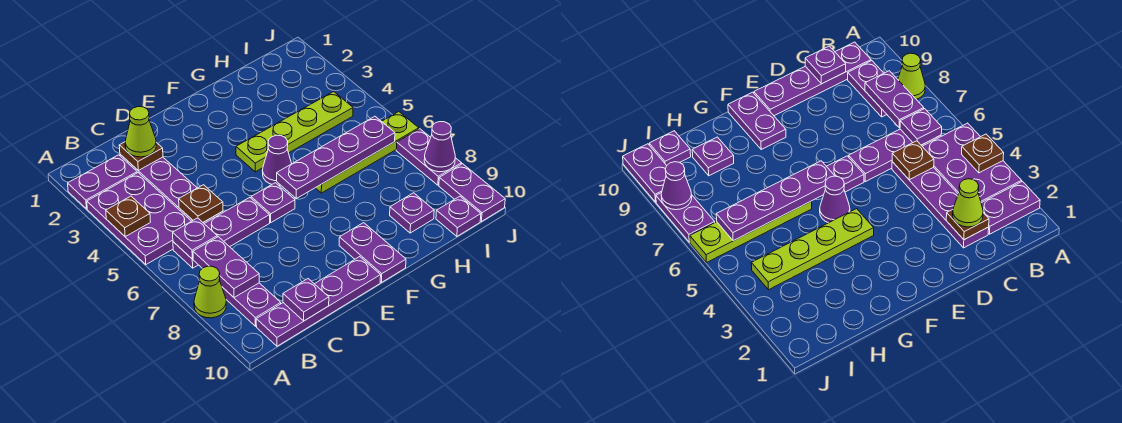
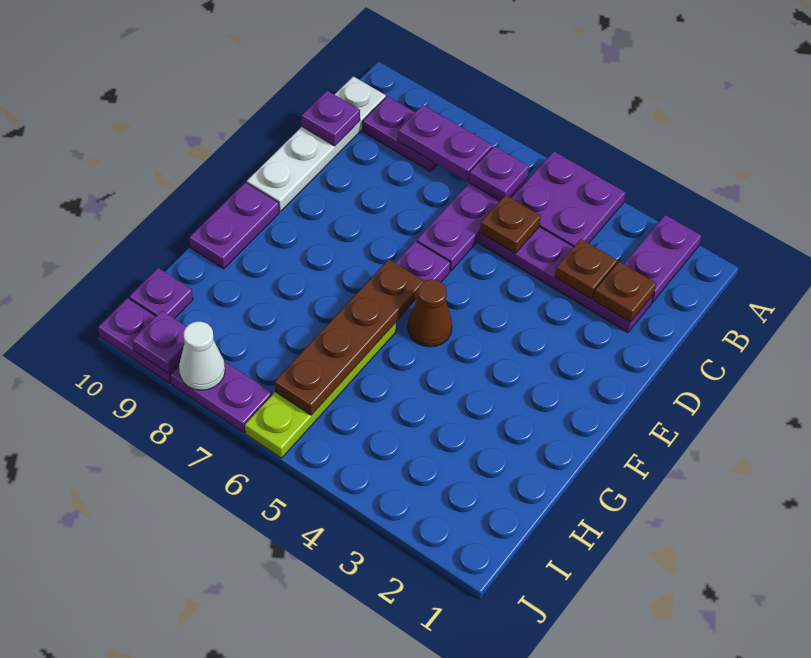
purple plate A3:B5 level 1 -> purple plate A4:B5 level 1
brown plate A4 level 2 -> brown plate C3 level 2
lime cone A8 level 1 -> none
purple plate B10:E10 level 1 -> white plate B10:E10 level 1
lime cone C2 level 3 -> none
lime plate F4:I4 level 1 -> none
purple cone F5 level 1 -> brown cone F5 level 1
purple plate F6:I6 level 2 -> brown plate F6:I6 level 2
purple plate F9:F10 level 1 -> purple plate F10:G10 level 1
purple plate H9 level 1 -> purple plate J9 level 2
purple cone J8 level 2 -> white cone J8 level 2

